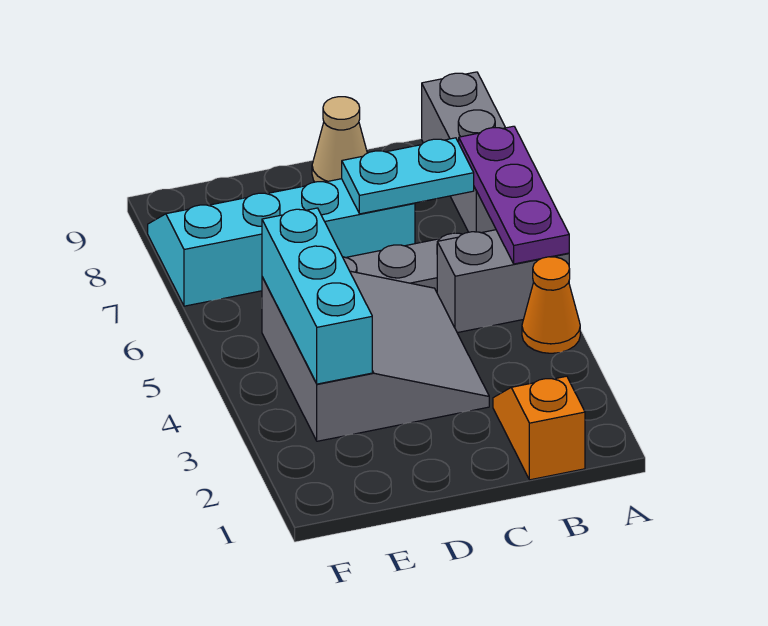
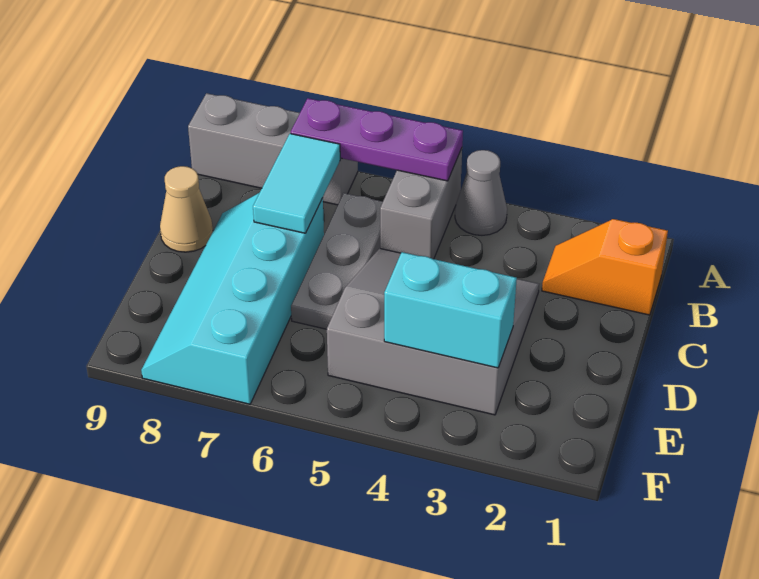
orange cone A4 level 1 -> grey cone A4 level 1
cyan plate B7:C7 level 2 -> cyan tile B7:C7 level 2
cyan brick E3:E5 level 2 -> cyan brick E3:E4 level 2

